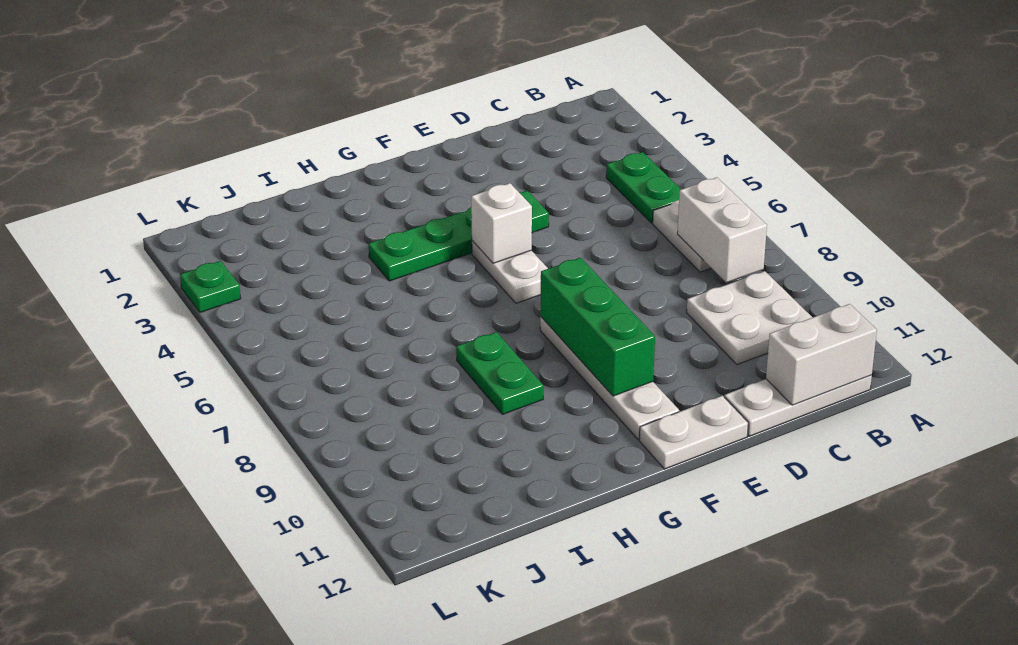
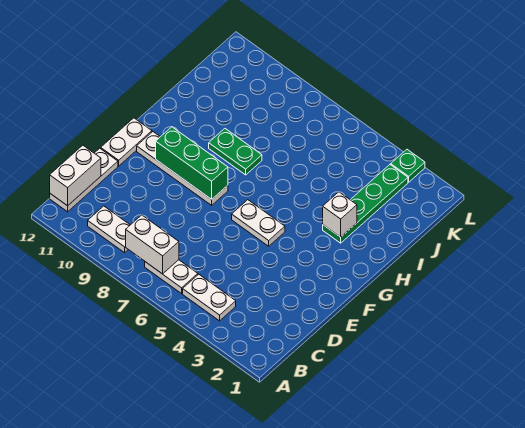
green plate B4:B5 level 1 -> white plate B4:B5 level 1
white plate B9:C10 level 1 -> white plate B9:B10 level 1
green plate E4:H4 level 1 -> green plate H3:K3 level 1
white brick F5 level 2 -> white brick H3 level 2

